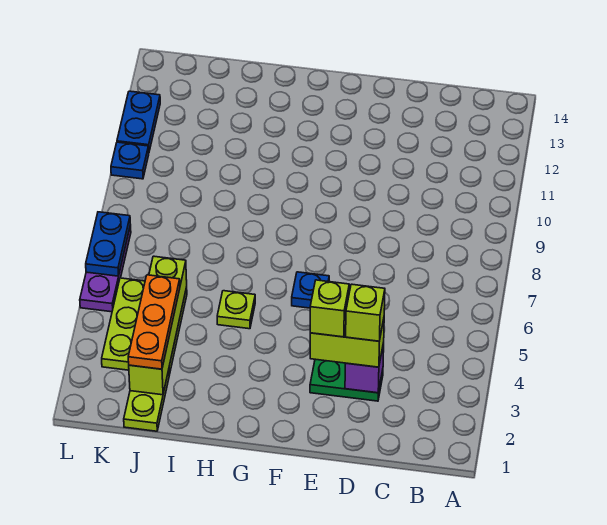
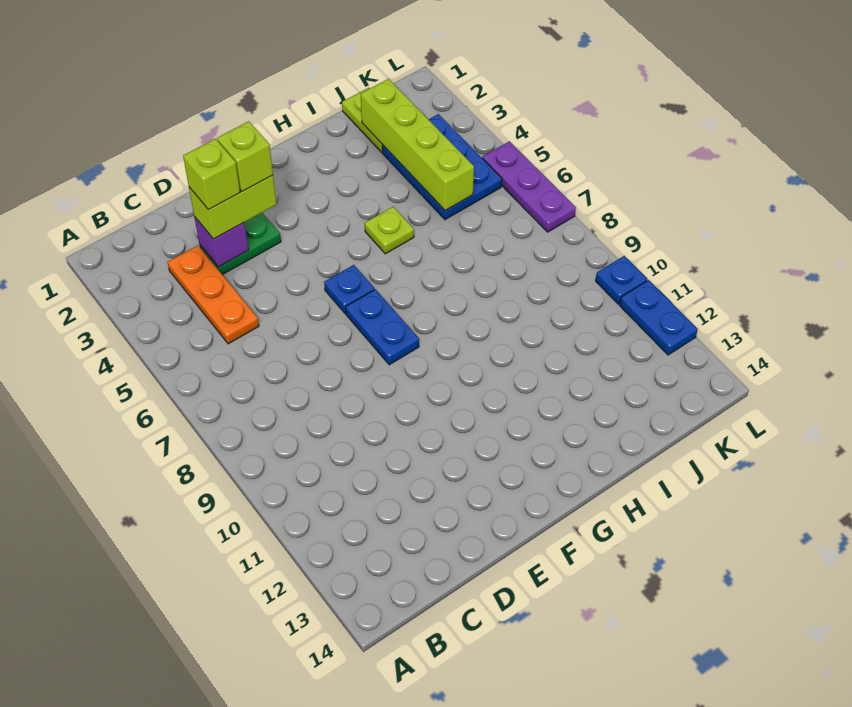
orange plate J2:J4 level 3 -> orange plate C3:C5 level 1
lime plate J3:K5 level 1 -> blue plate J3:K5 level 1
blue plate L6:L7 level 2 -> blue plate F7:F8 level 1

